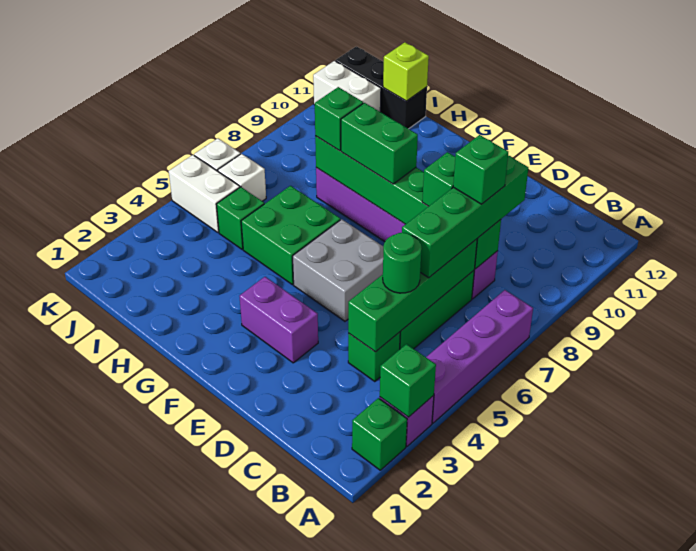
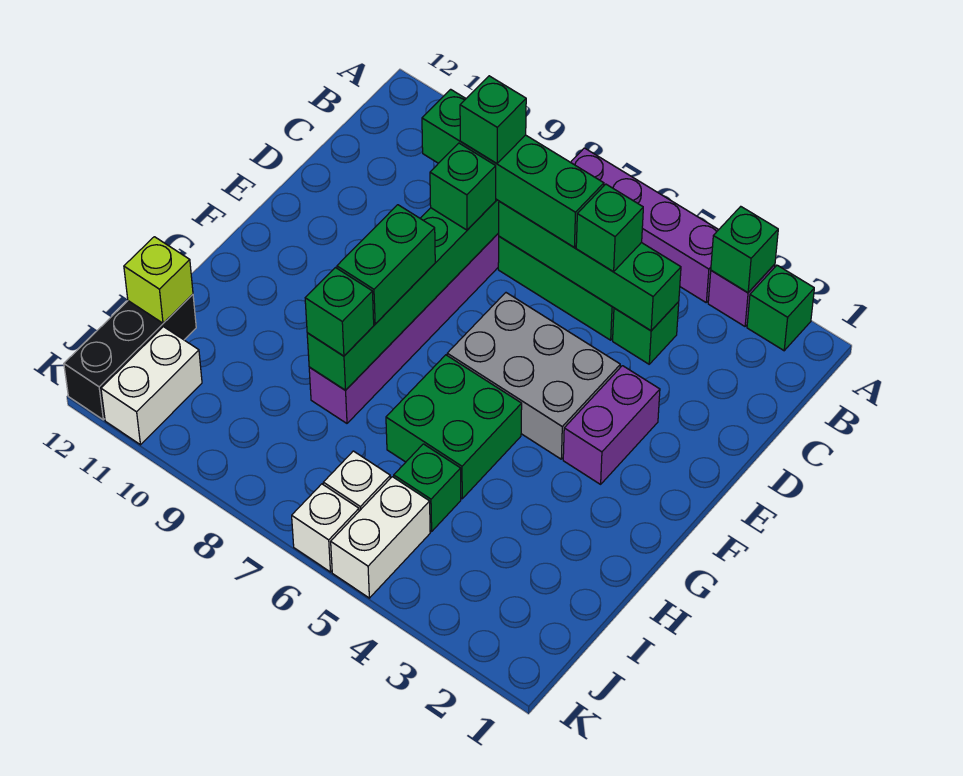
green round brick C5 level 3 -> green brick C5 level 3
grey brick E5:F6 level 1 -> grey brick E4:F6 level 1

